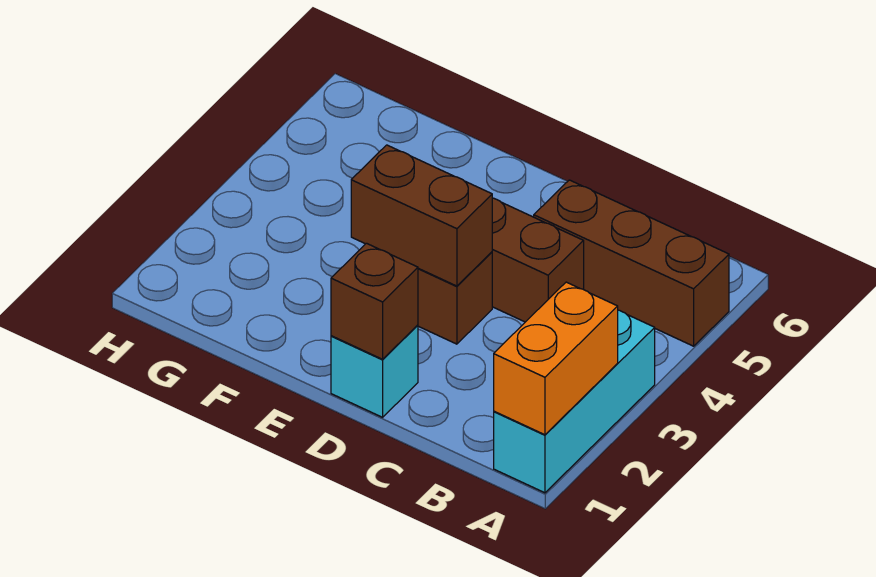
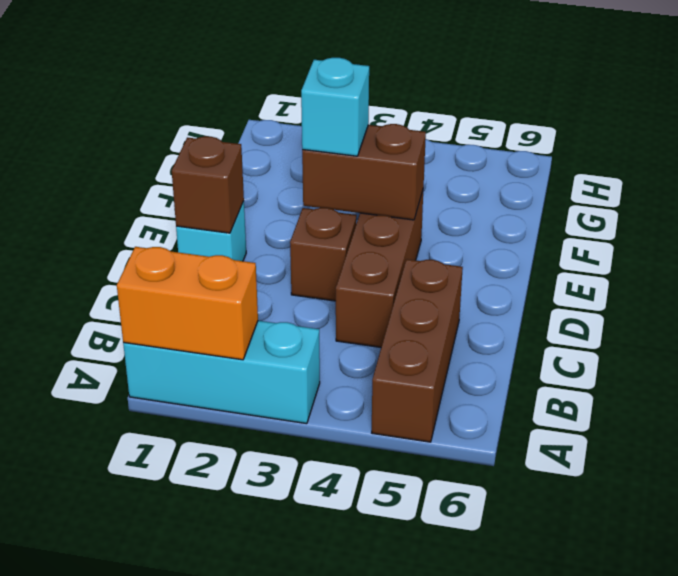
brown brick D3:E3 level 2 -> brown brick E3:E4 level 2
none -> cyan brick E3 level 3

